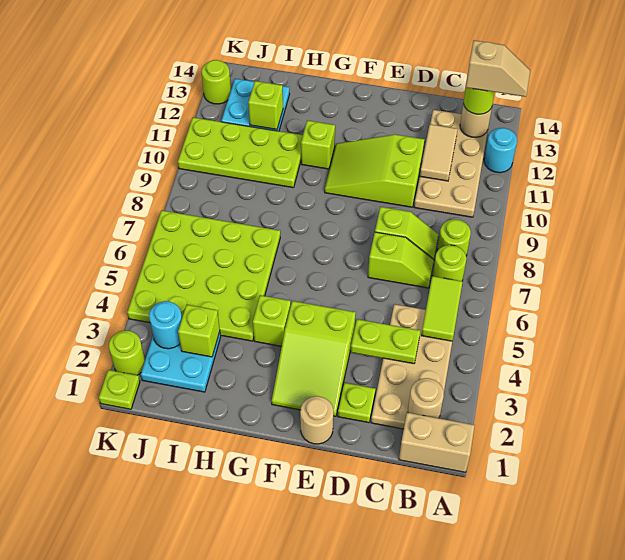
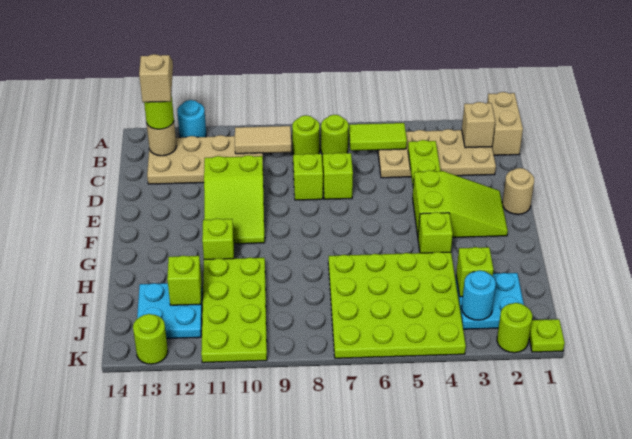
tan round brick B2 level 2 -> tan brick B2 level 2
tan tile C11:C12 level 2 -> tan tile B9:B10 level 2
lime plate D2 level 1 -> none

